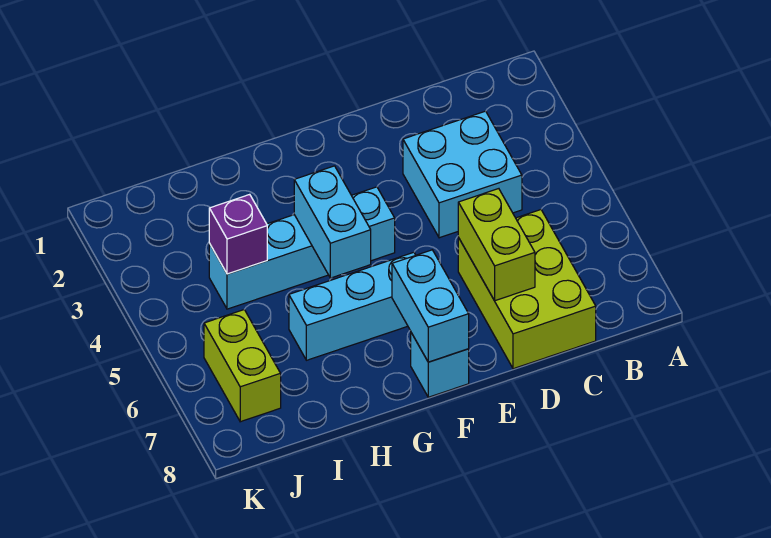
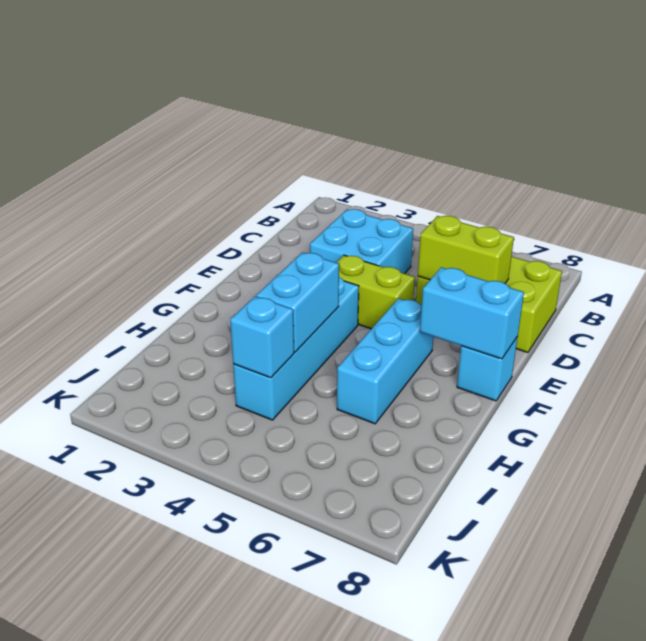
cyan brick G4:G5 level 2 -> cyan brick G4:H4 level 2
purple brick I4 level 2 -> cyan brick I4 level 2
lime brick J6:J7 level 1 -> lime brick E4:E5 level 1

